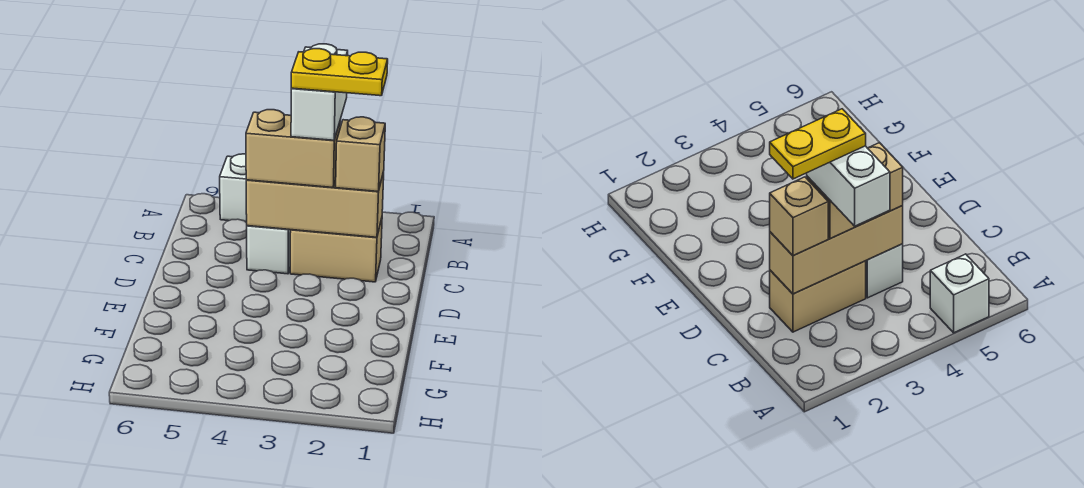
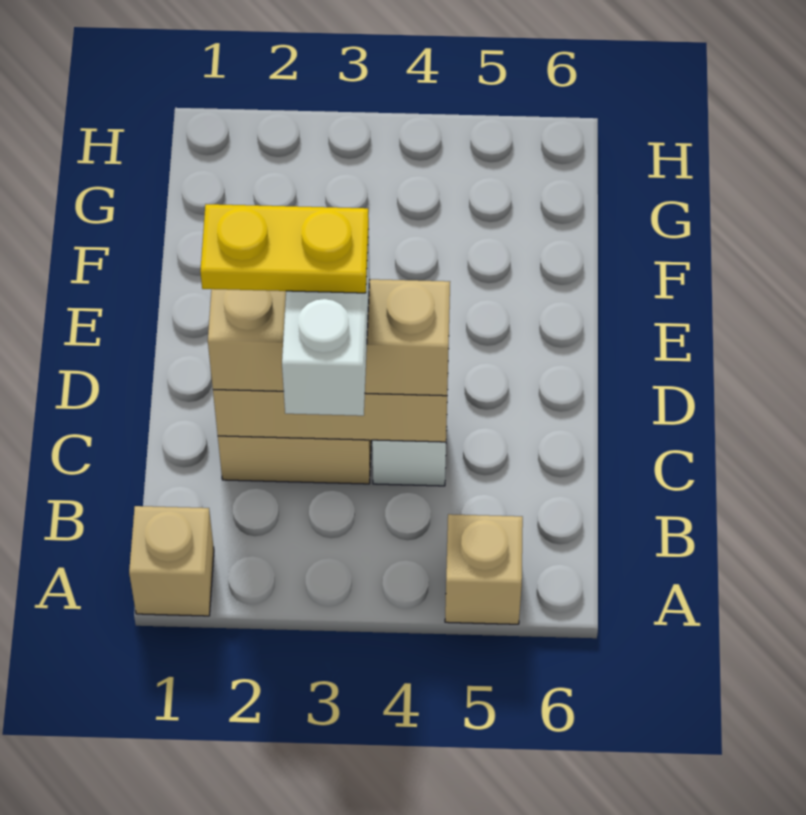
none -> tan brick A1 level 1
white brick A5 level 1 -> tan brick A5 level 1

